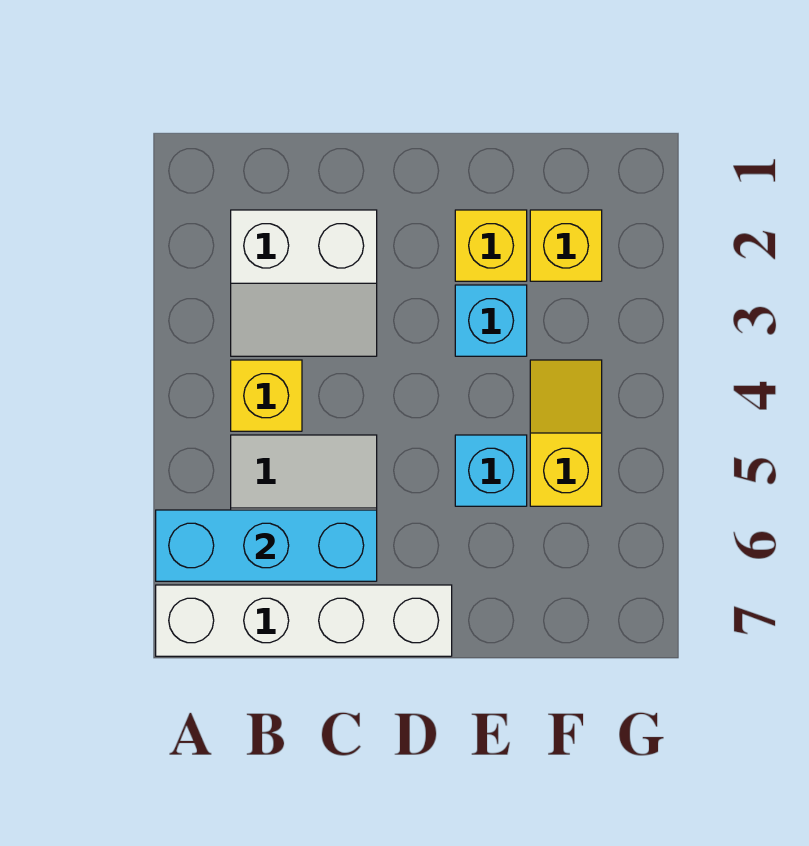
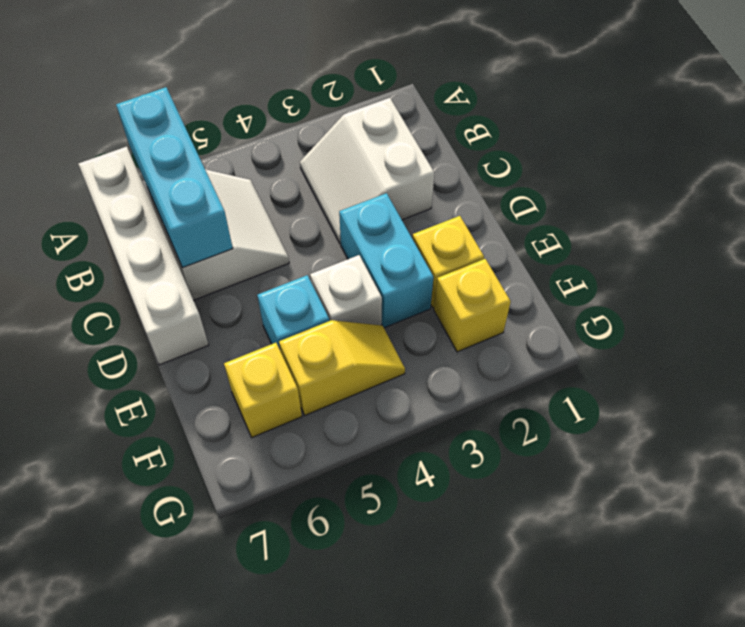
yellow brick B4 level 1 -> yellow brick F6 level 1
cyan brick E3 level 1 -> cyan brick D3:E3 level 1
none -> white brick E4 level 1

